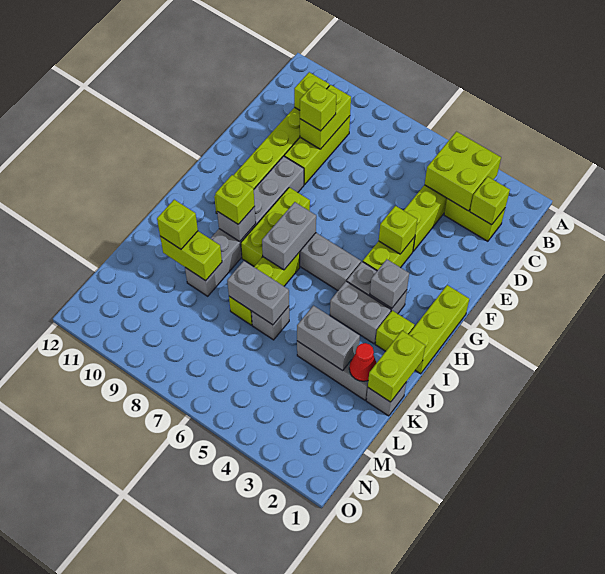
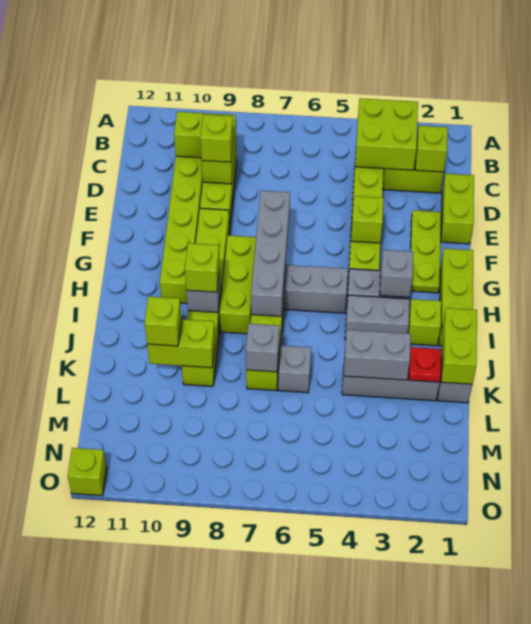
none -> lime brick D1:E1 level 1
none -> lime plate E2:G2 level 1
grey brick F9:K9 level 1 -> lime brick F9:K9 level 1
grey brick H7:I7 level 2 -> grey brick F7:I7 level 2
red cone K2 level 2 -> red plate K2 level 2
grey brick K6:K7 level 2 -> grey brick K7 level 2
none -> lime brick O12 level 1

